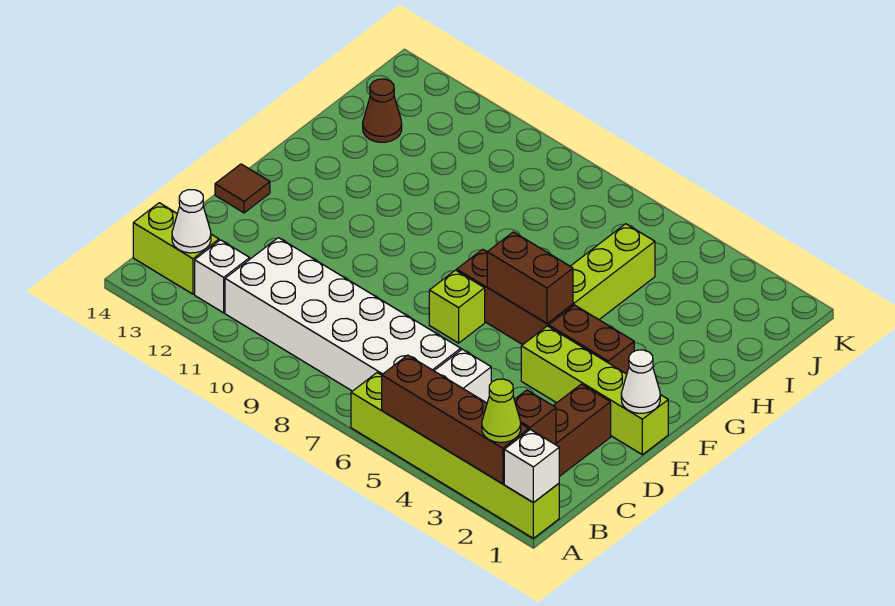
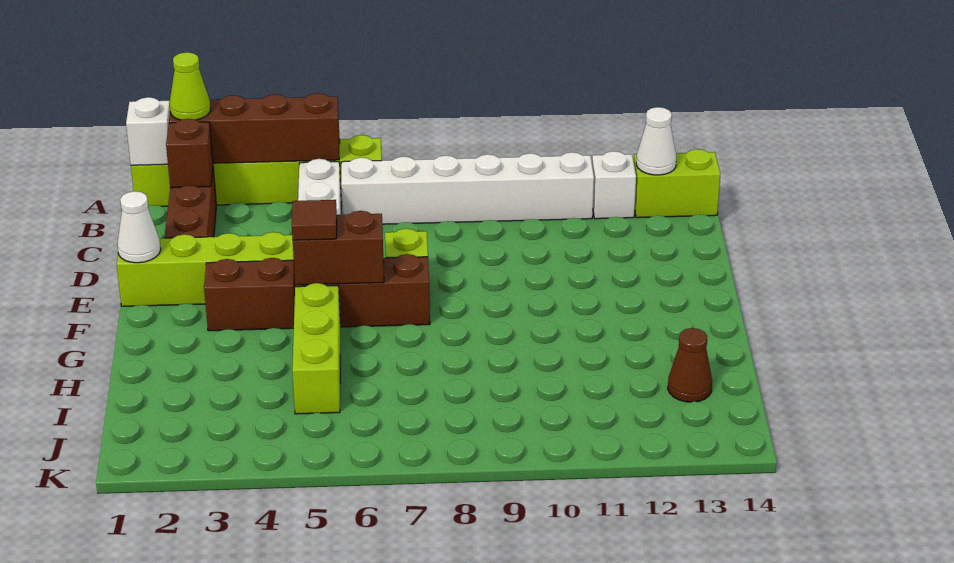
white brick B6:C11 level 1 -> white brick B6:B11 level 1
brown tile E14 level 1 -> brown tile F5 level 3

